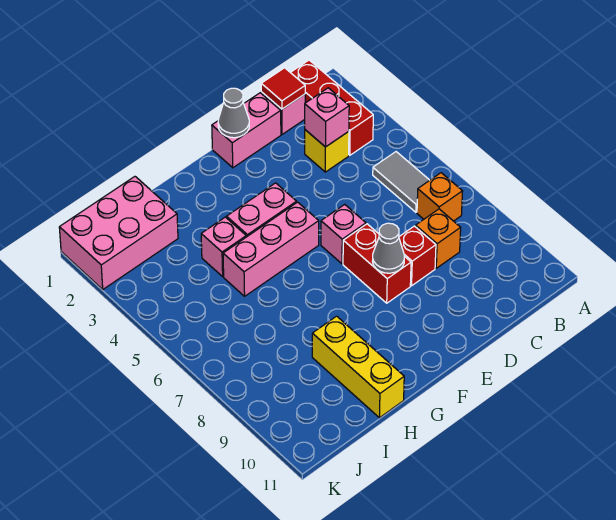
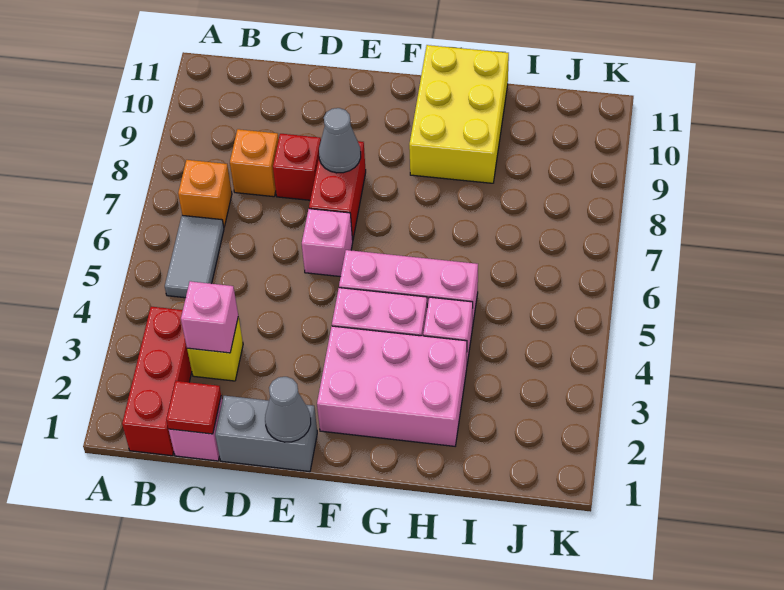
pink brick D1:E1 level 1 -> grey brick D1:E1 level 1
yellow brick H9:H11 level 1 -> yellow brick G9:H11 level 1
pink brick I1:K2 level 1 -> pink brick F2:H3 level 1

